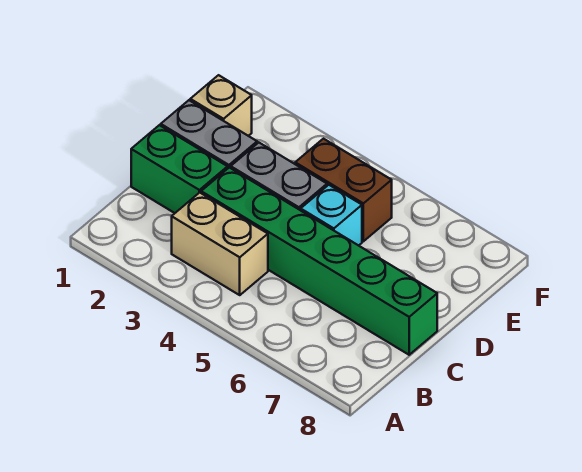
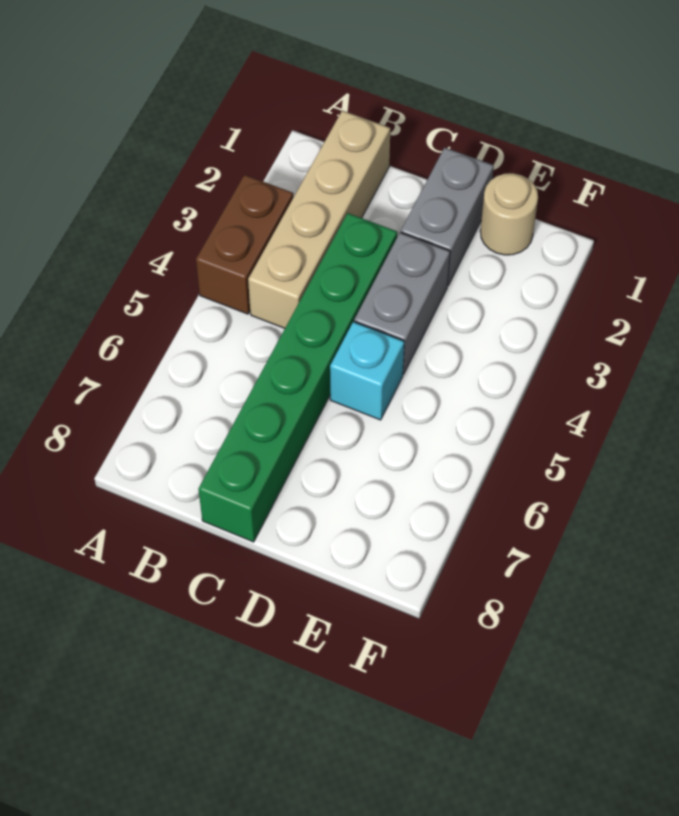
tan brick B3:B4 level 1 -> tan brick B1:B4 level 1
green brick C1:C2 level 1 -> none
tan brick E1 level 1 -> tan round brick E1 level 1
brown brick E4:E5 level 1 -> brown brick A3:A4 level 1

